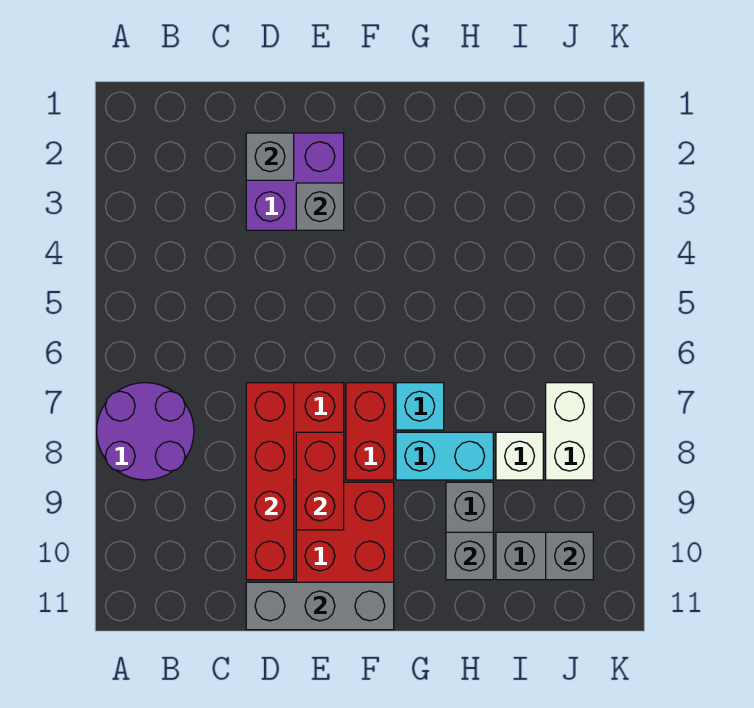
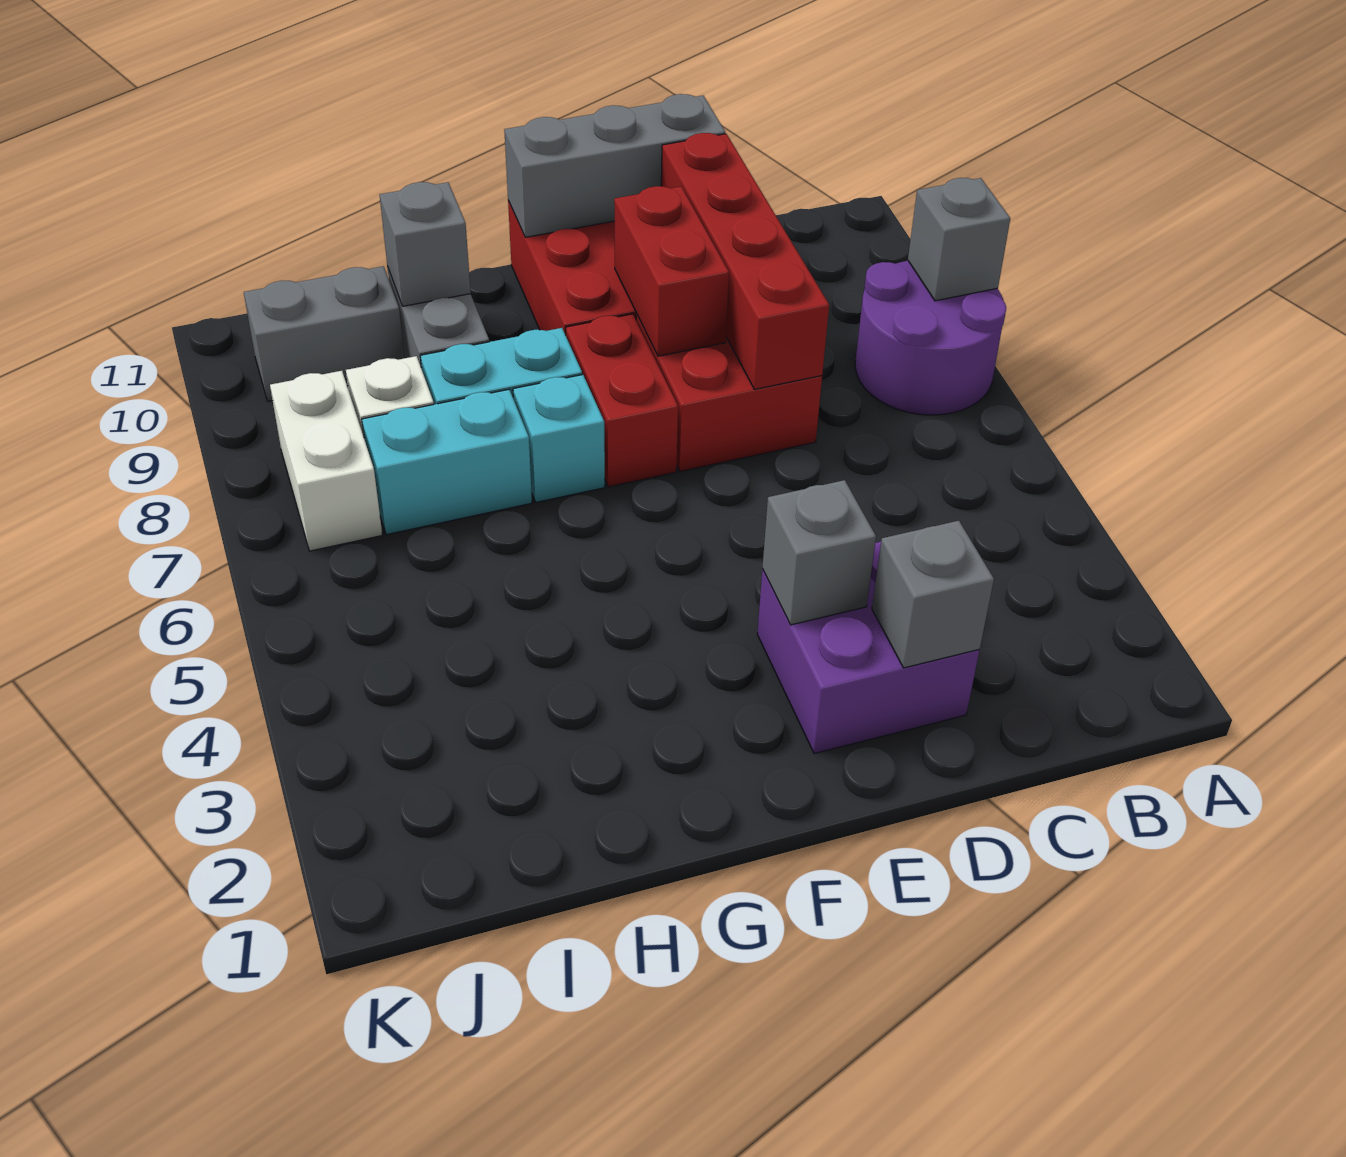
none -> cyan brick H7:I7 level 1
grey brick J10 level 2 -> grey brick A8 level 2

